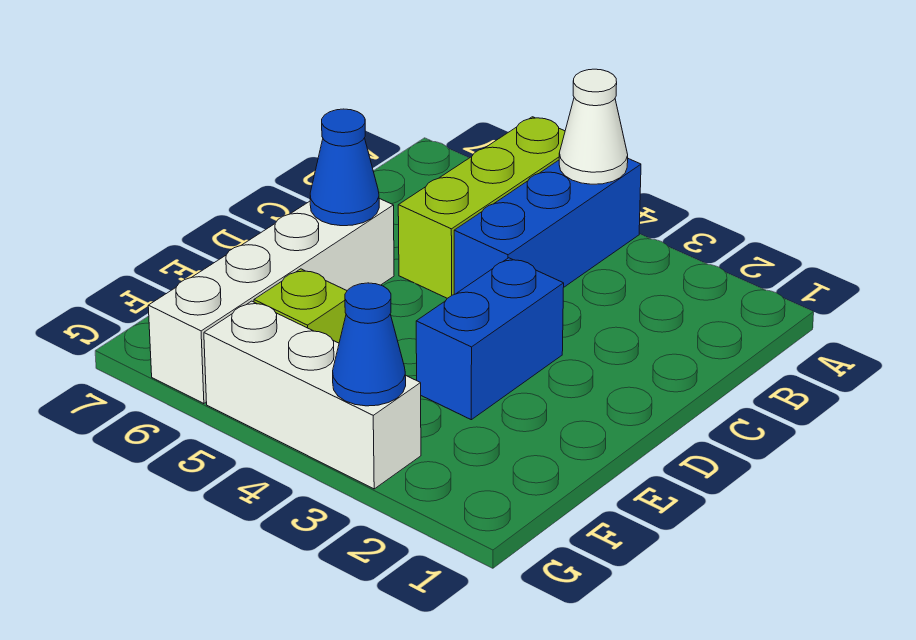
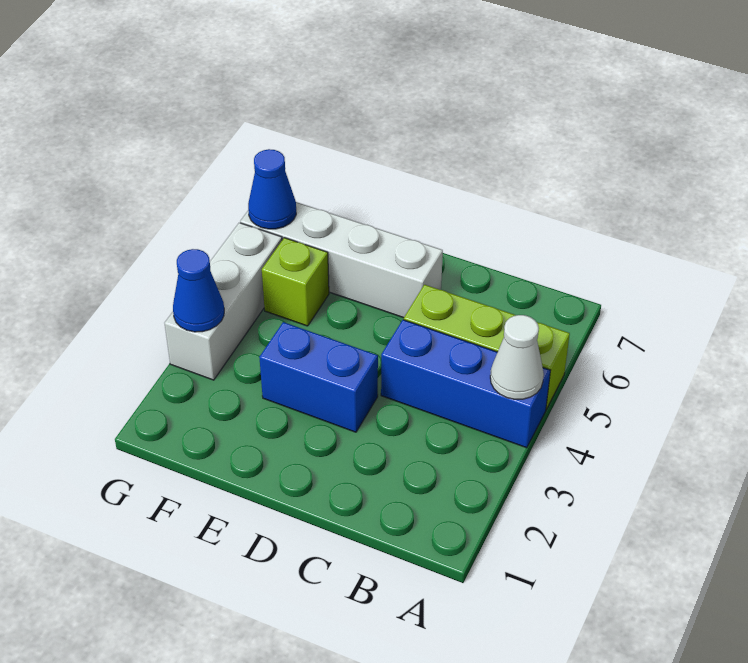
blue cone D6 level 2 -> blue cone G6 level 2

